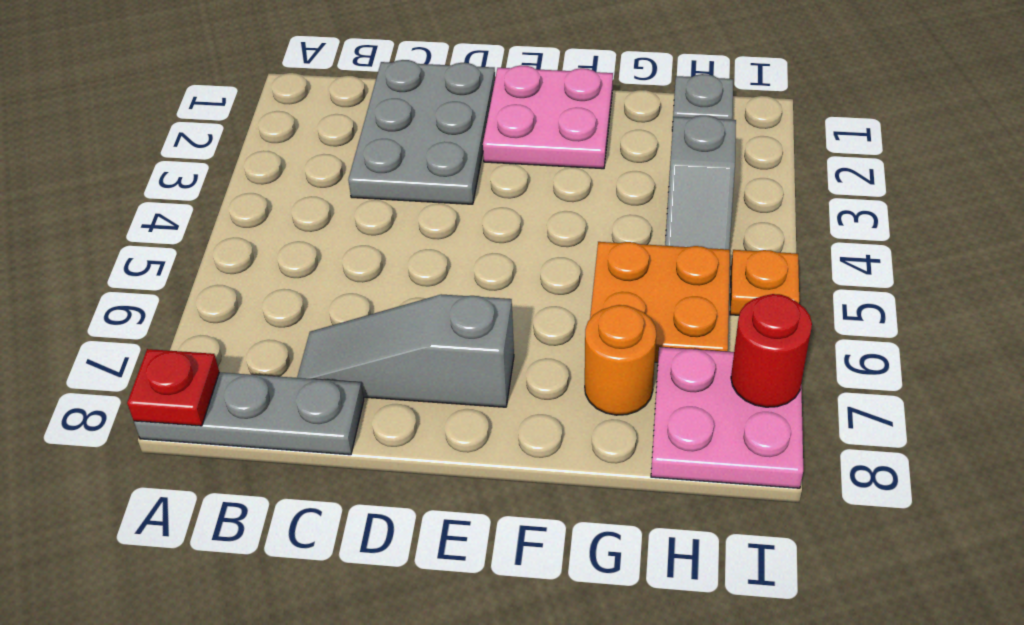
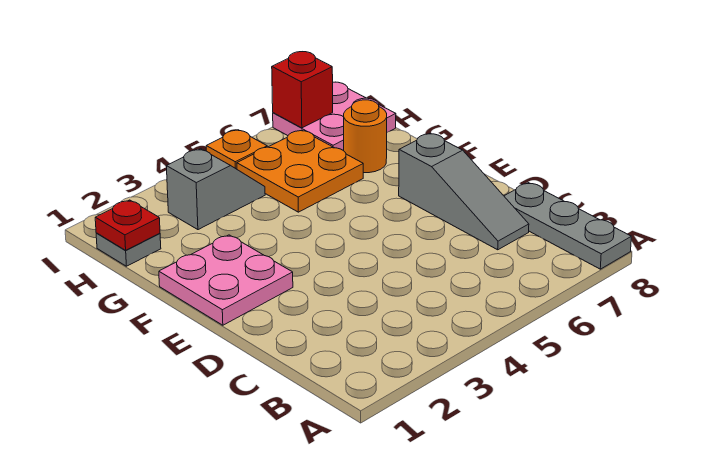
red plate A8 level 2 -> red plate H1 level 2
grey plate C1:D3 level 1 -> none
red round brick I7 level 2 -> red brick I7 level 2

